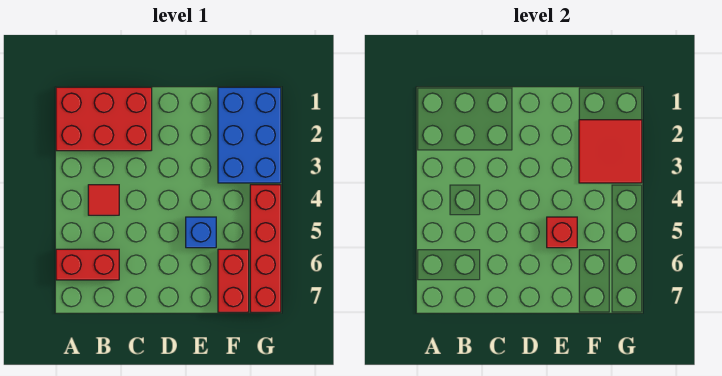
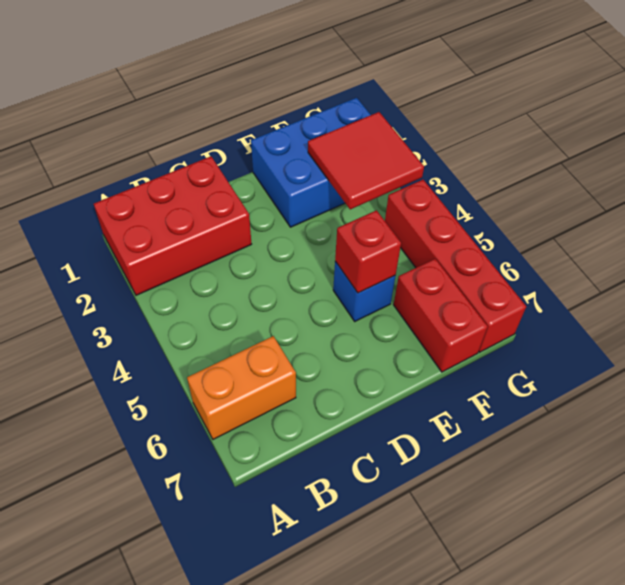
red brick A6:B6 level 1 -> orange brick A6:B6 level 1
red tile B4 level 1 -> none
blue brick F1:G3 level 1 -> blue brick E1:G2 level 1

